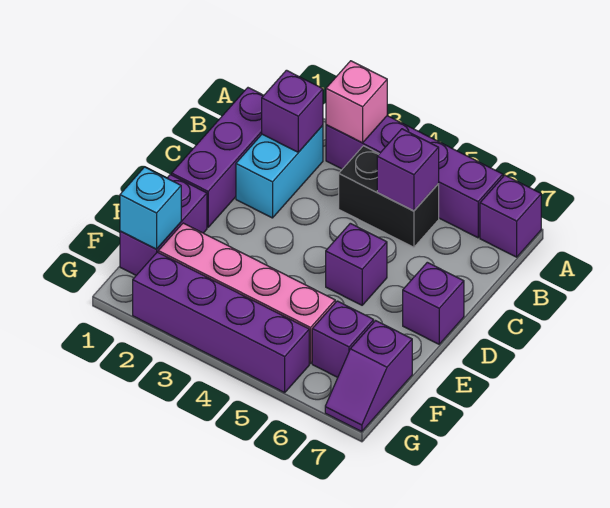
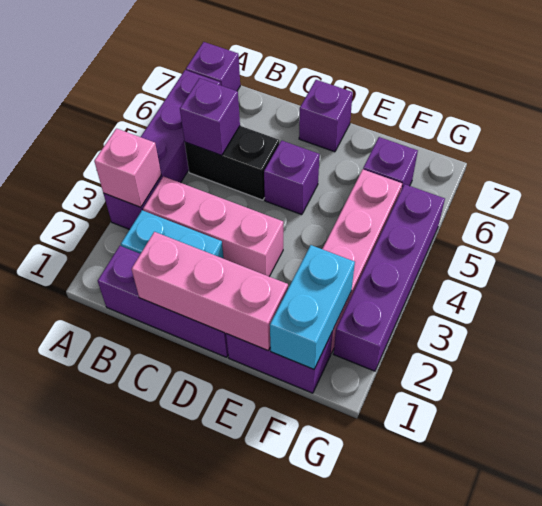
purple brick B2 level 2 -> none
none -> pink brick B3:D3 level 1
black brick B4:B5 level 1 -> black brick B5:C5 level 1
none -> pink brick C1:E1 level 2
cyan brick F1 level 2 -> cyan brick F1:F2 level 2
purple slope F7:G7 level 1 top F -> none

